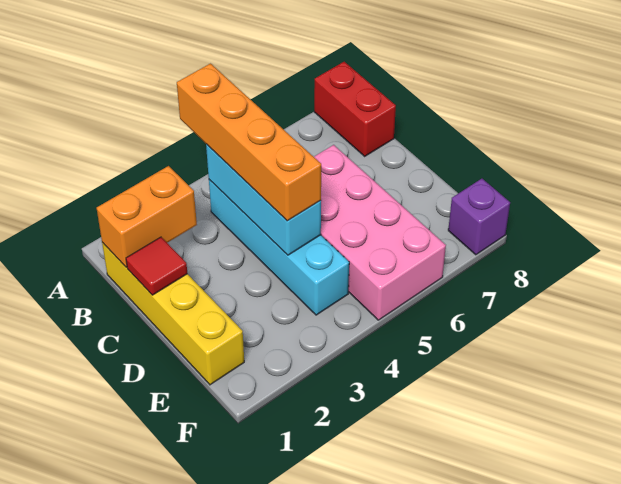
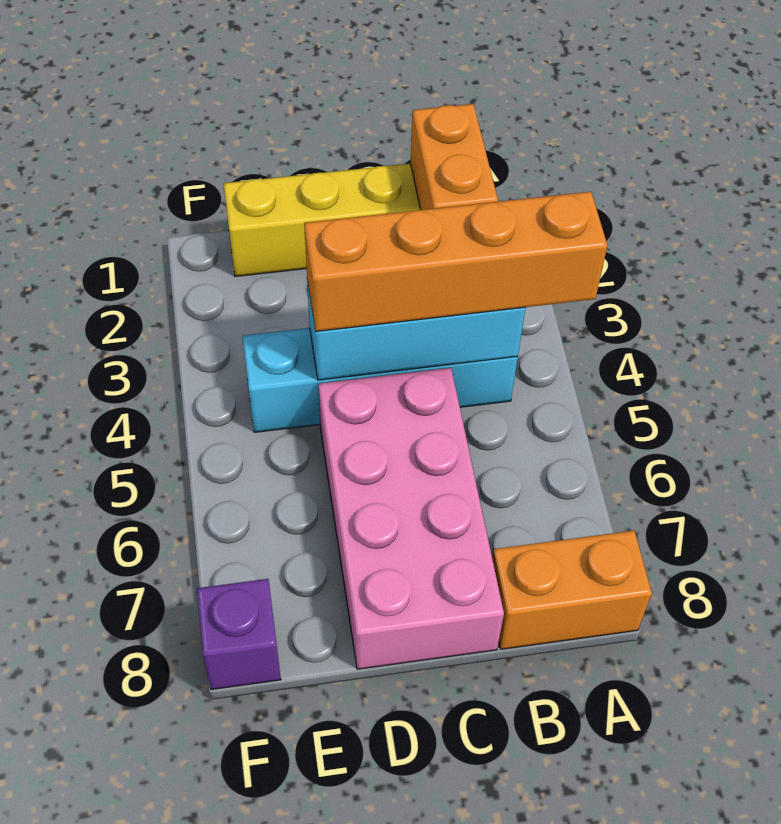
red brick A8:B8 level 1 -> orange brick A8:B8 level 1
red tile C1 level 2 -> none
pink brick C5:F6 level 1 -> pink brick C5:D8 level 1

